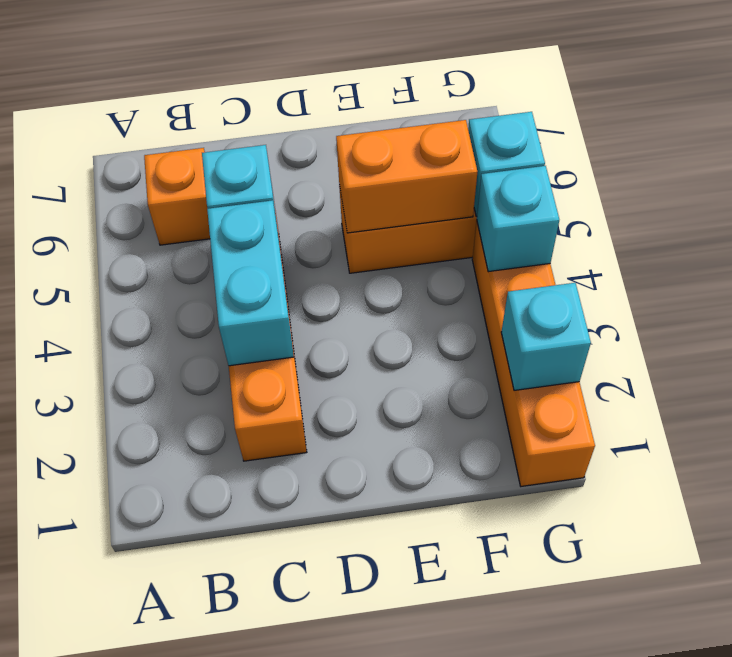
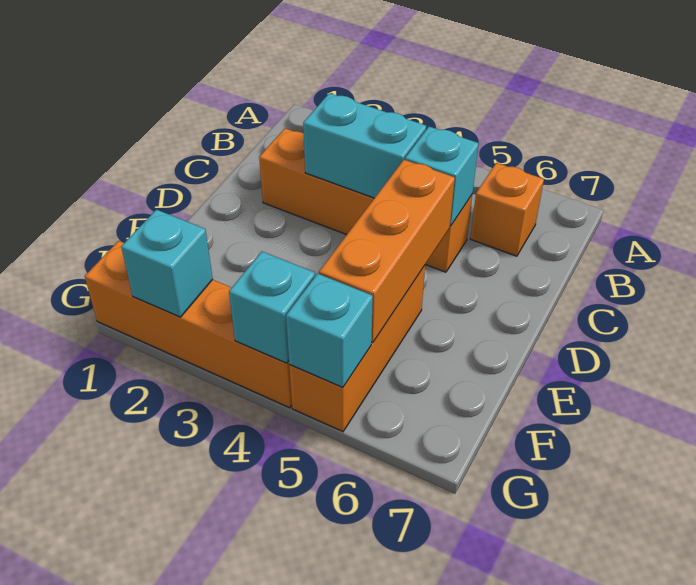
orange brick E5:F5 level 2 -> orange brick D5:F5 level 2

